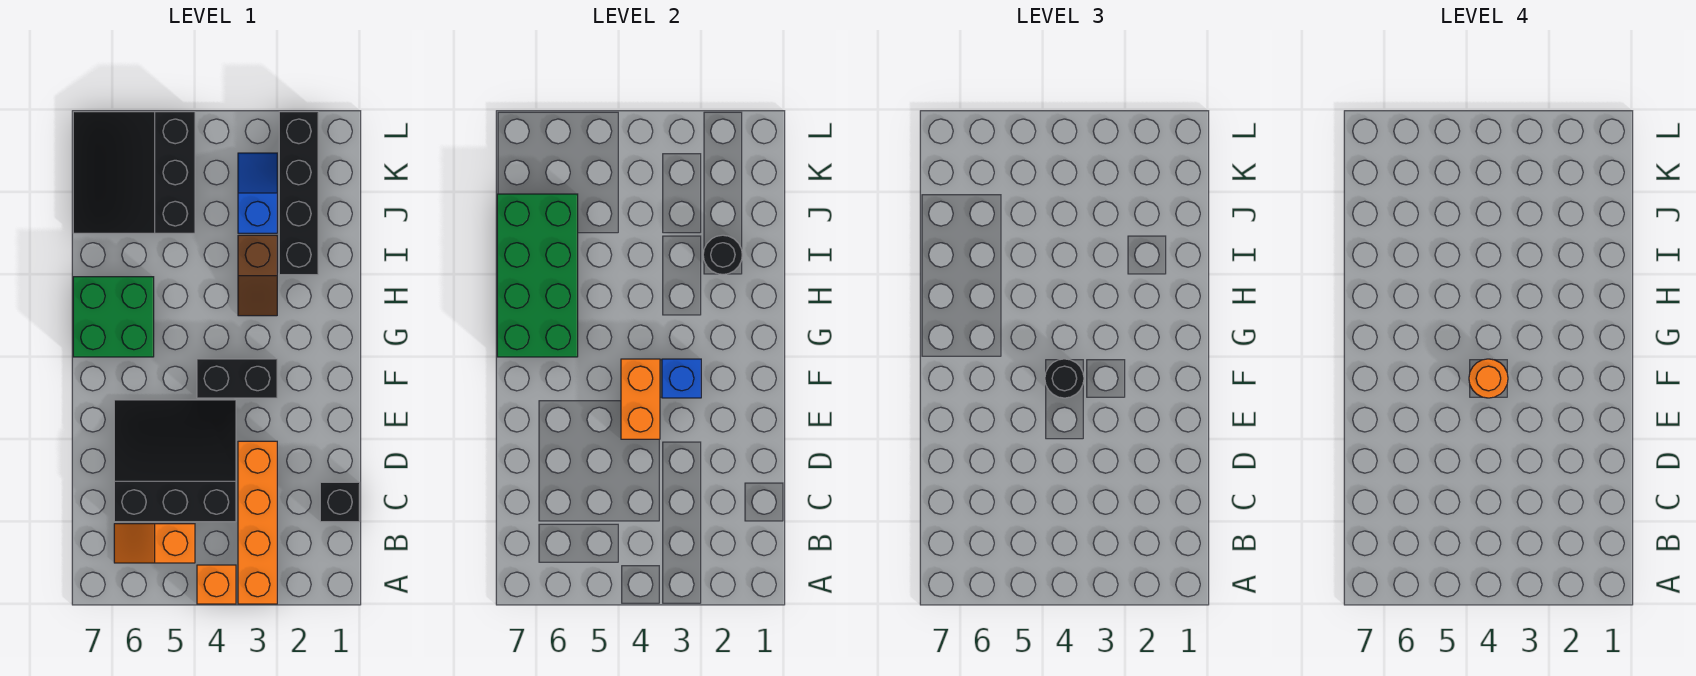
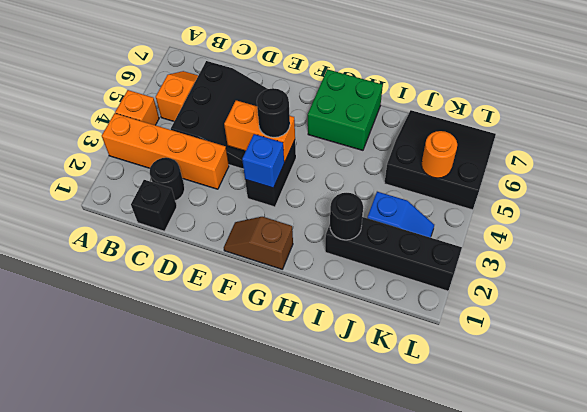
none -> black round brick C2 level 1
orange round brick F4 level 4 -> orange round brick K5 level 2
green brick G6:J7 level 2 -> none
brown slope H3:I3 level 1 top I -> brown slope F1:G1 level 1 top G

